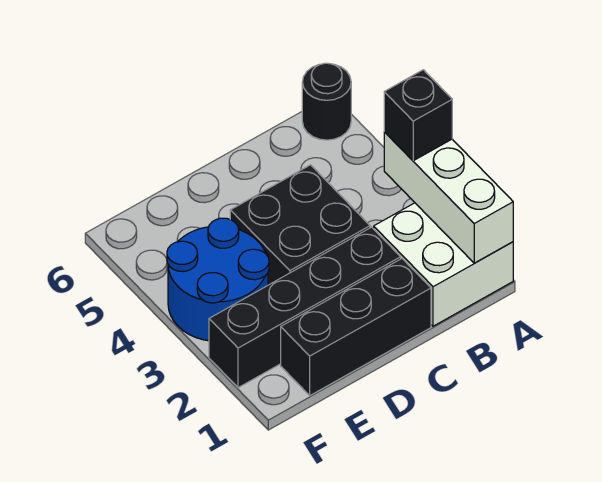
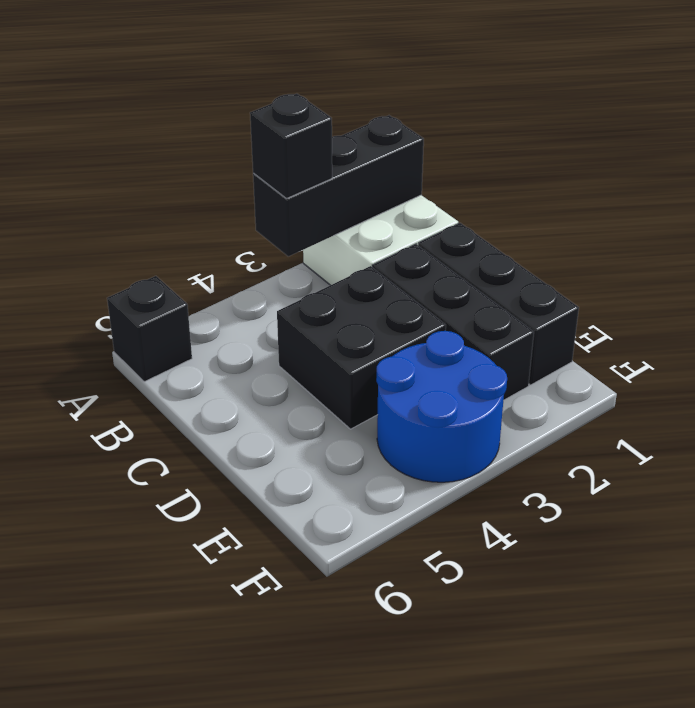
white brick A1:A3 level 2 -> black brick A1:A3 level 2
black round brick A6 level 1 -> black brick A6 level 1
black brick C2:F2 level 1 -> black brick C2:E2 level 1

